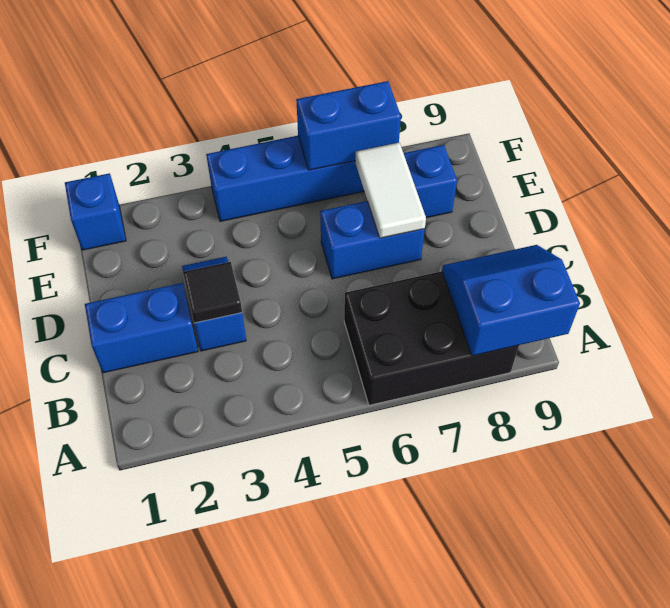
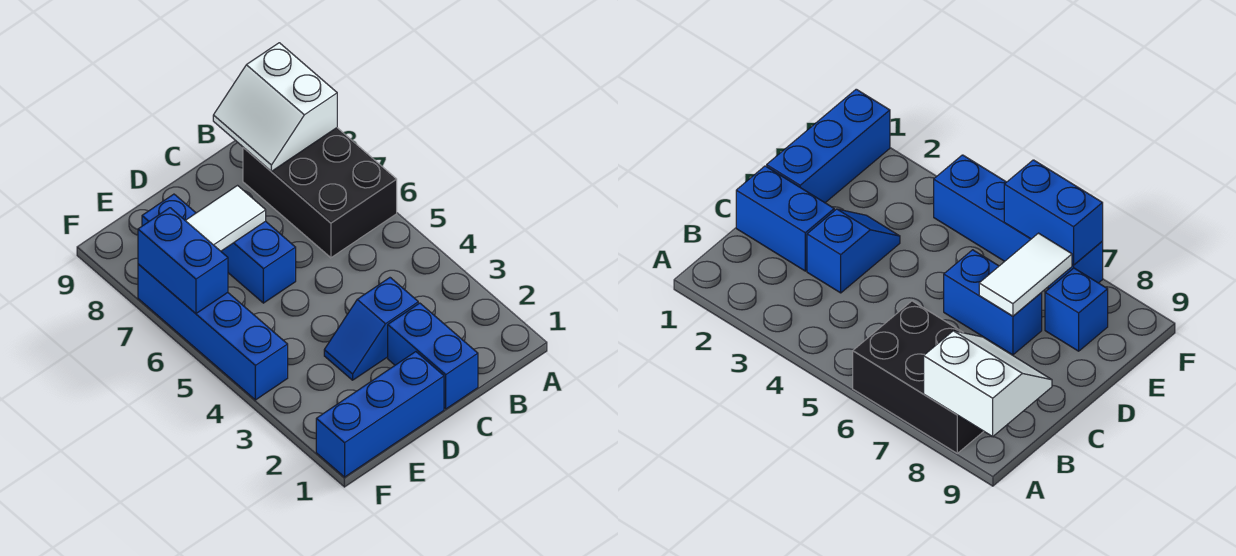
blue slope A8:B9 level 2 top A -> white slope A8:B9 level 2 top A
black tile C3 level 2 -> none
blue brick F1 level 1 -> blue brick D1:F1 level 1

